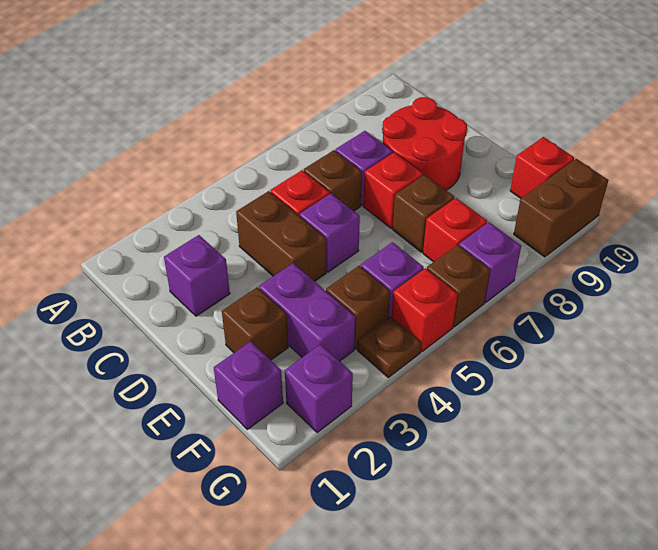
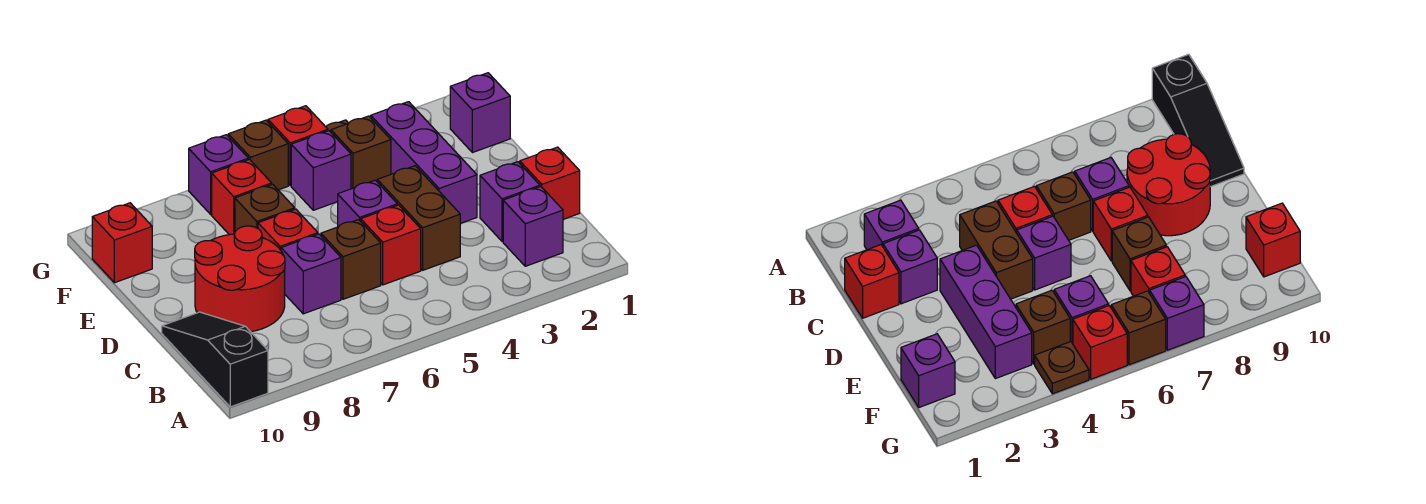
none -> black slope A10:C10 level 1 top A
none -> red brick C1 level 1
brown brick E2 level 1 -> none
purple brick E3:F3 level 1 -> purple brick D3:F3 level 1
purple brick G2 level 1 -> purple brick B2 level 1
brown brick G9:G10 level 1 -> none

